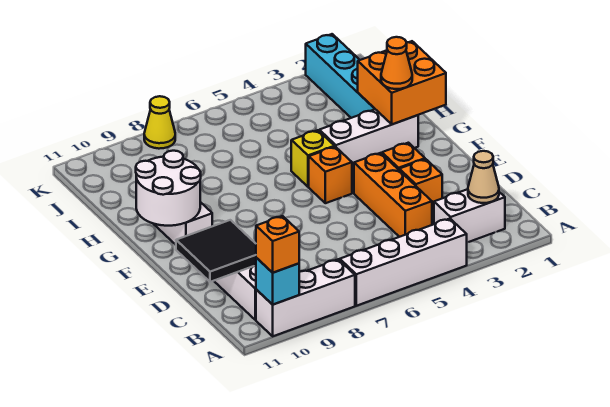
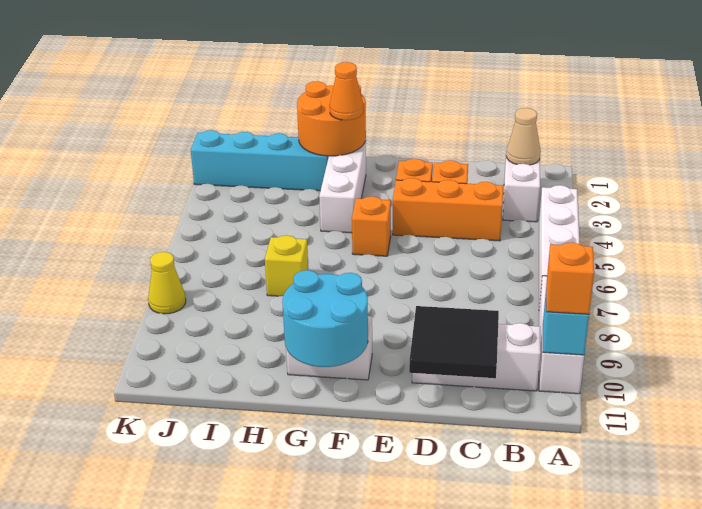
white round brick F10:G11 level 2 -> cyan round brick F10:G11 level 2
orange brick G1:H2 level 2 -> orange round brick G1:H2 level 2
yellow brick G5 level 1 -> yellow brick H7 level 1

